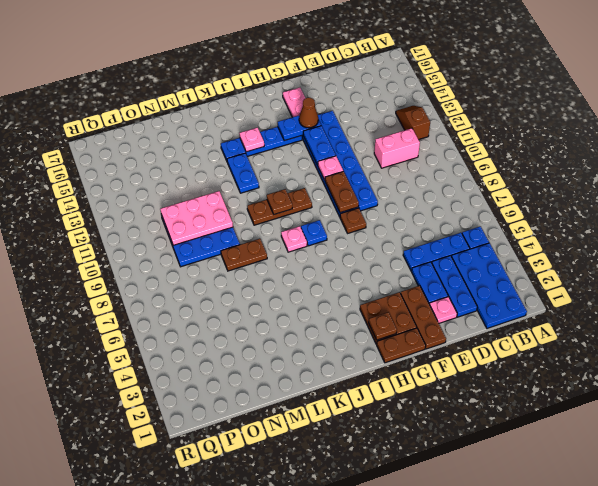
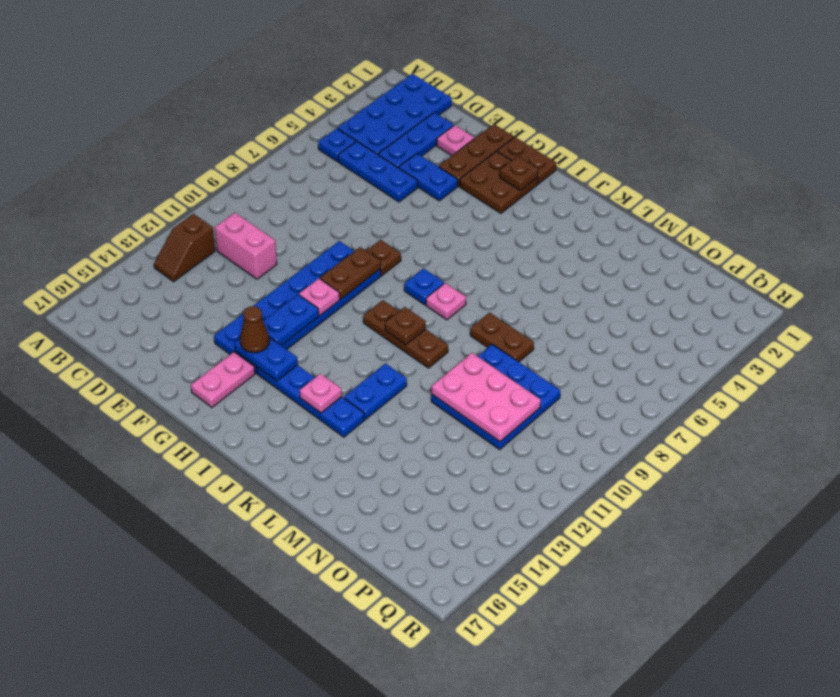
blue plate E3:E4 level 1 -> blue plate E4:F4 level 1

